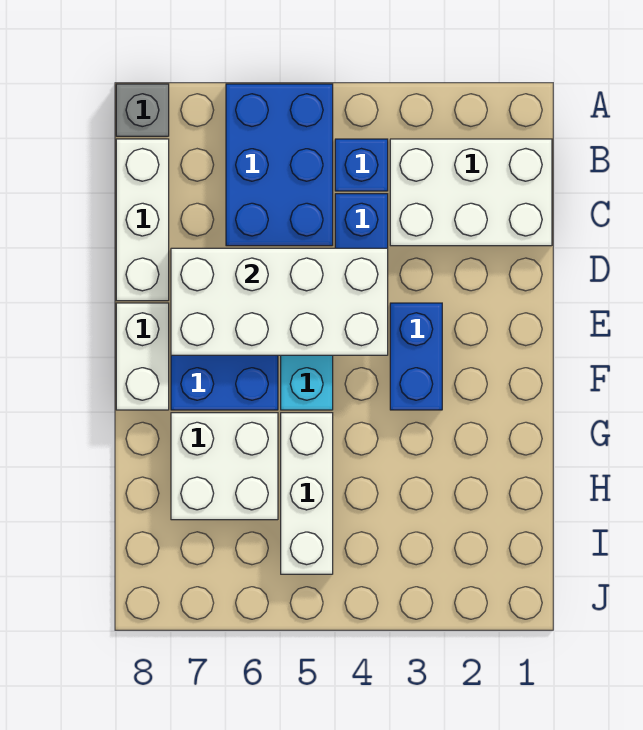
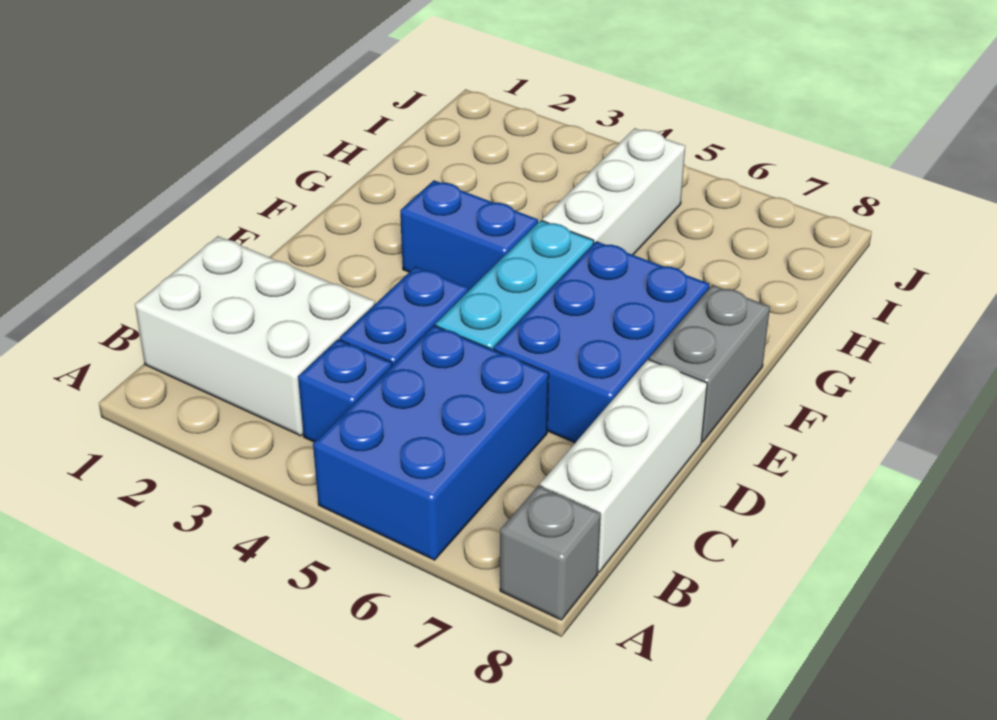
white brick D4:E7 level 2 -> none
blue brick E3:F3 level 1 -> blue brick F3:F4 level 1
white brick E8:F8 level 1 -> grey brick E8:F8 level 1
white brick G6:H7 level 1 -> none

